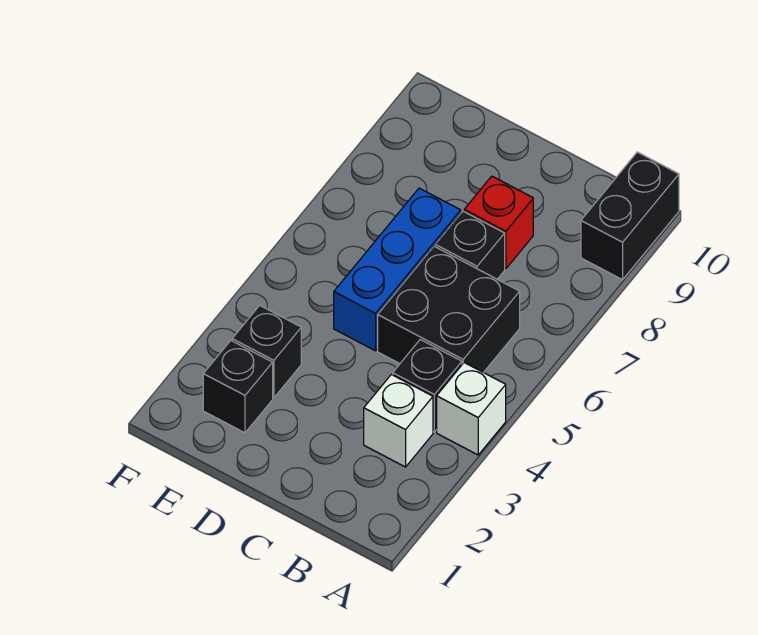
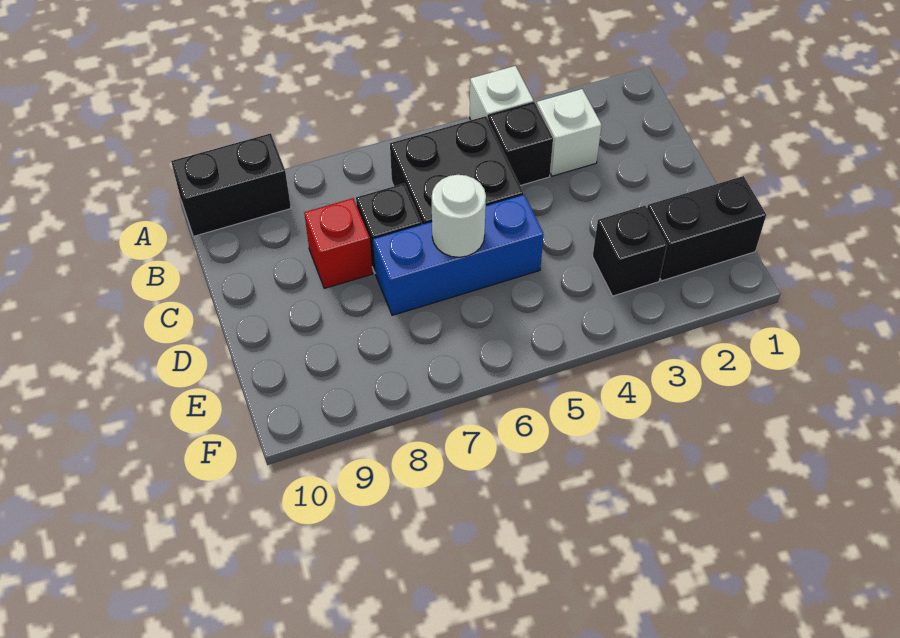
none -> white round brick D6 level 2
black brick E2 level 1 -> black brick E1:E2 level 1

